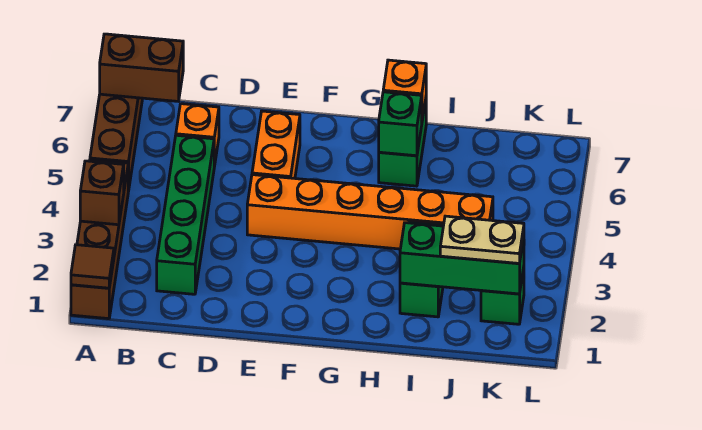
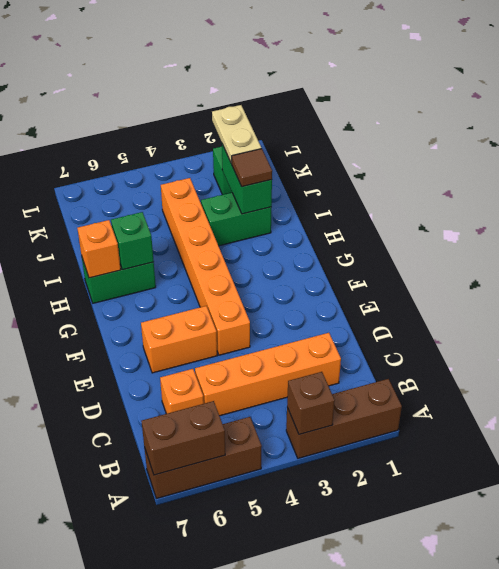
brown brick A1:A4 level 1 -> brown brick A1:A3 level 1
brown tile A1 level 2 -> brown tile I2 level 3
brown brick A7:B7 level 2 -> brown brick A6:A7 level 2
green brick C2:C5 level 1 -> orange brick C2:C5 level 1
green brick I2:K2 level 2 -> green brick I2:J2 level 2

